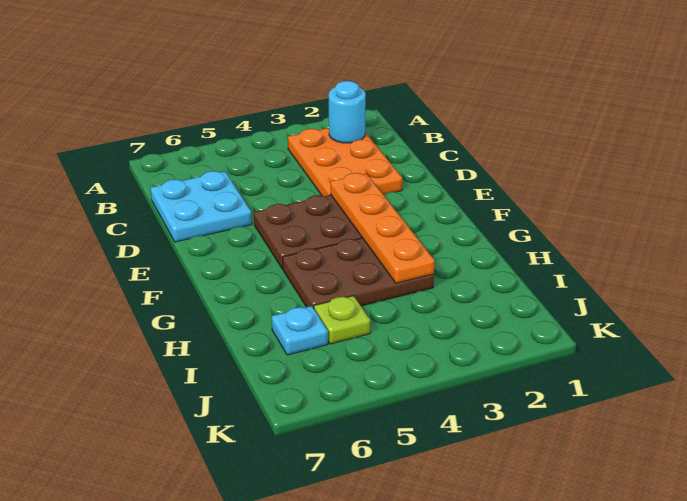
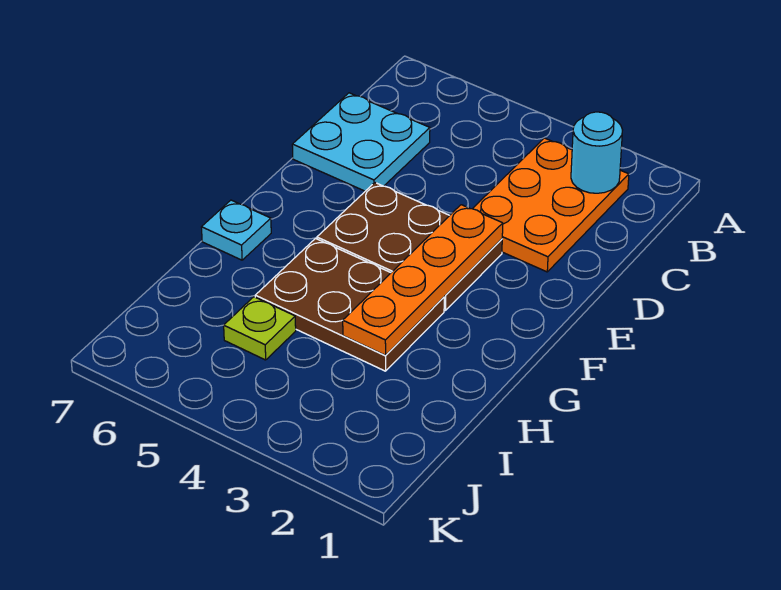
cyan plate I6 level 1 -> cyan plate G7 level 1

